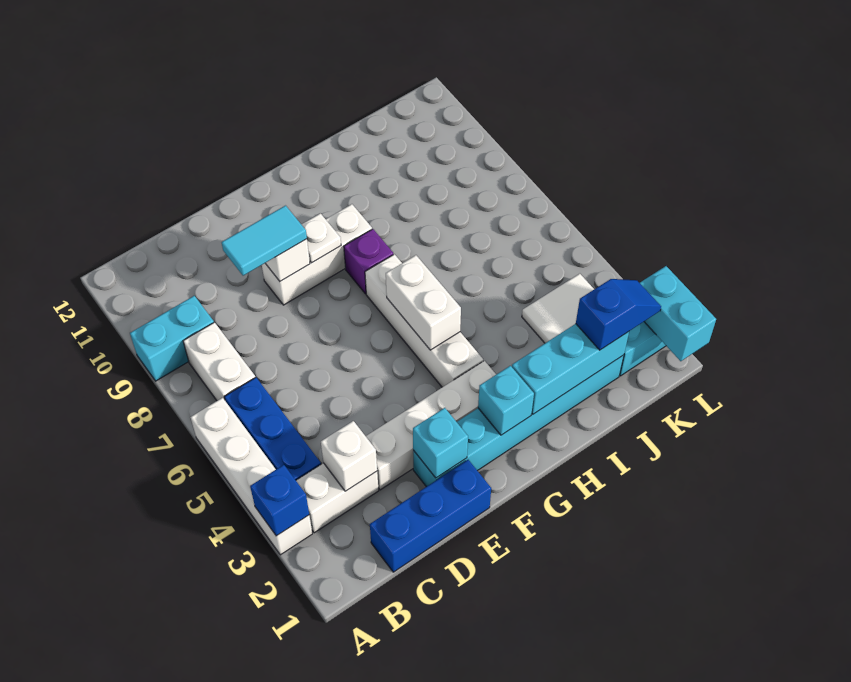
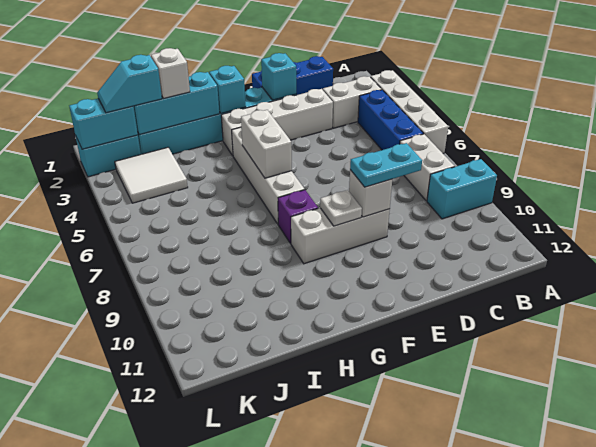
blue brick A3 level 2 -> none
white brick C3 level 2 -> white brick I2 level 3
cyan tile D9:E9 level 3 -> cyan plate D9:E9 level 3
blue slope J2:K2 level 3 top J -> cyan slope J2:K2 level 3 top J
cyan brick L1:L2 level 2 -> cyan brick K2:L2 level 2

